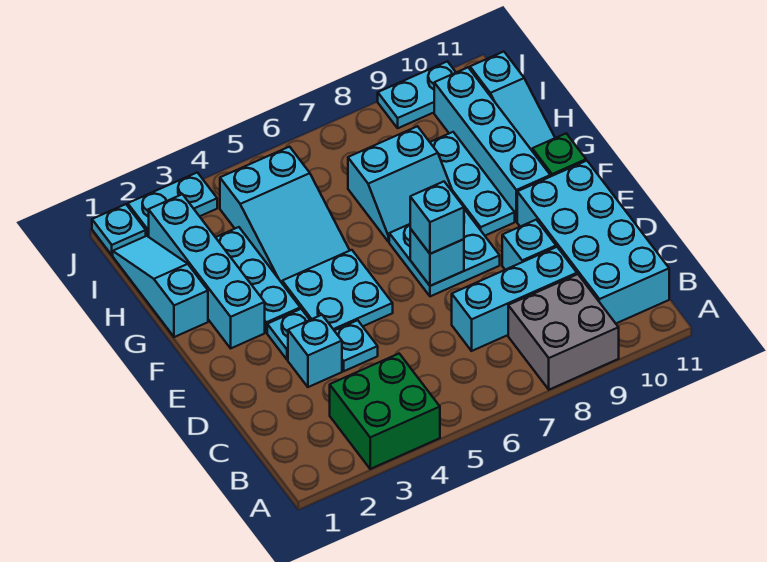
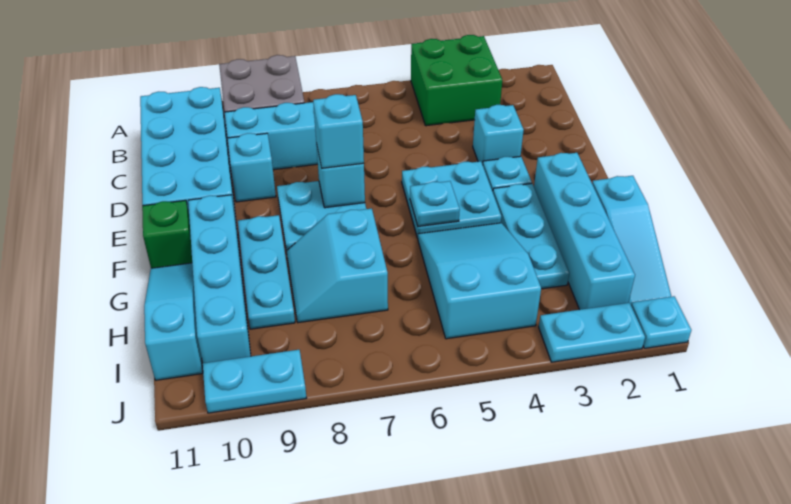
cyan plate D4 level 1 -> cyan plate F5 level 2
cyan slope G7:H8 level 1 top H -> cyan slope G7:H8 level 1 top 7

